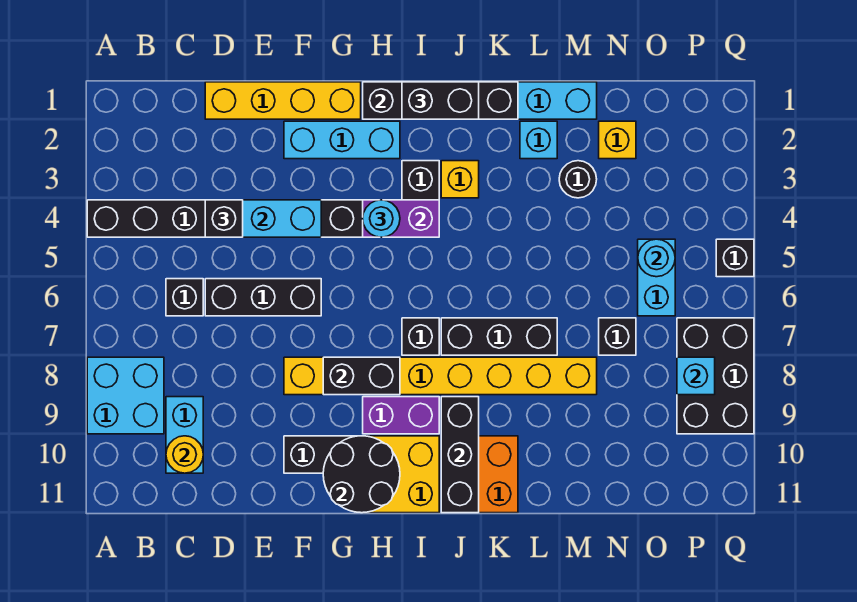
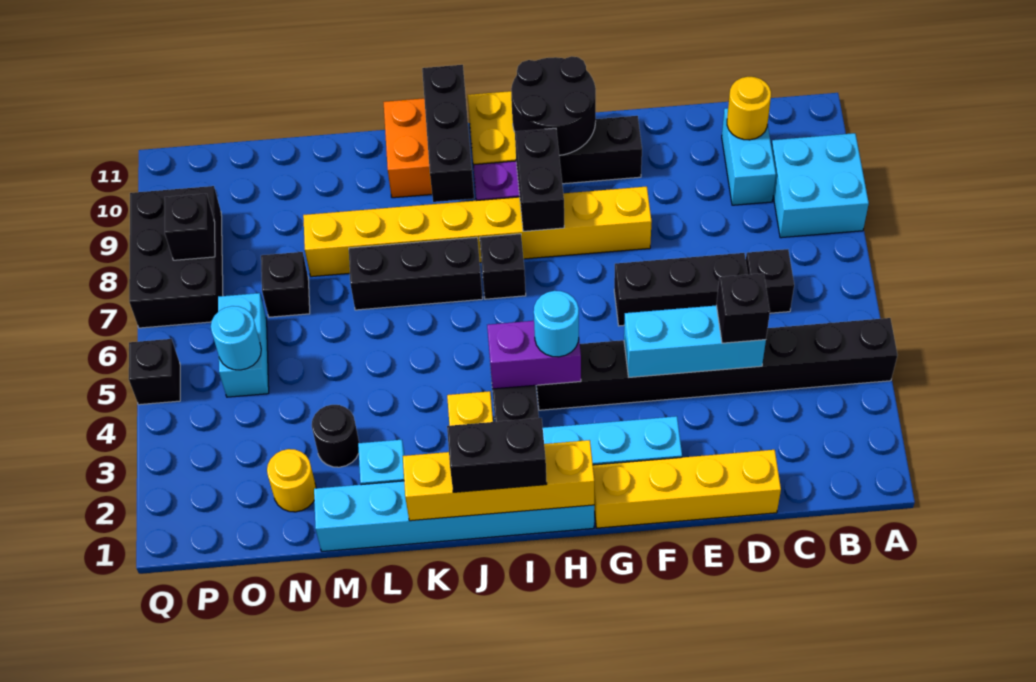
black brick G8:H8 level 2 -> black brick H8:H9 level 2
black brick H1:K1 level 2 -> yellow brick H1:K1 level 2
yellow brick N2 level 1 -> yellow round brick N2 level 1
cyan brick P8 level 2 -> black brick P8 level 2

